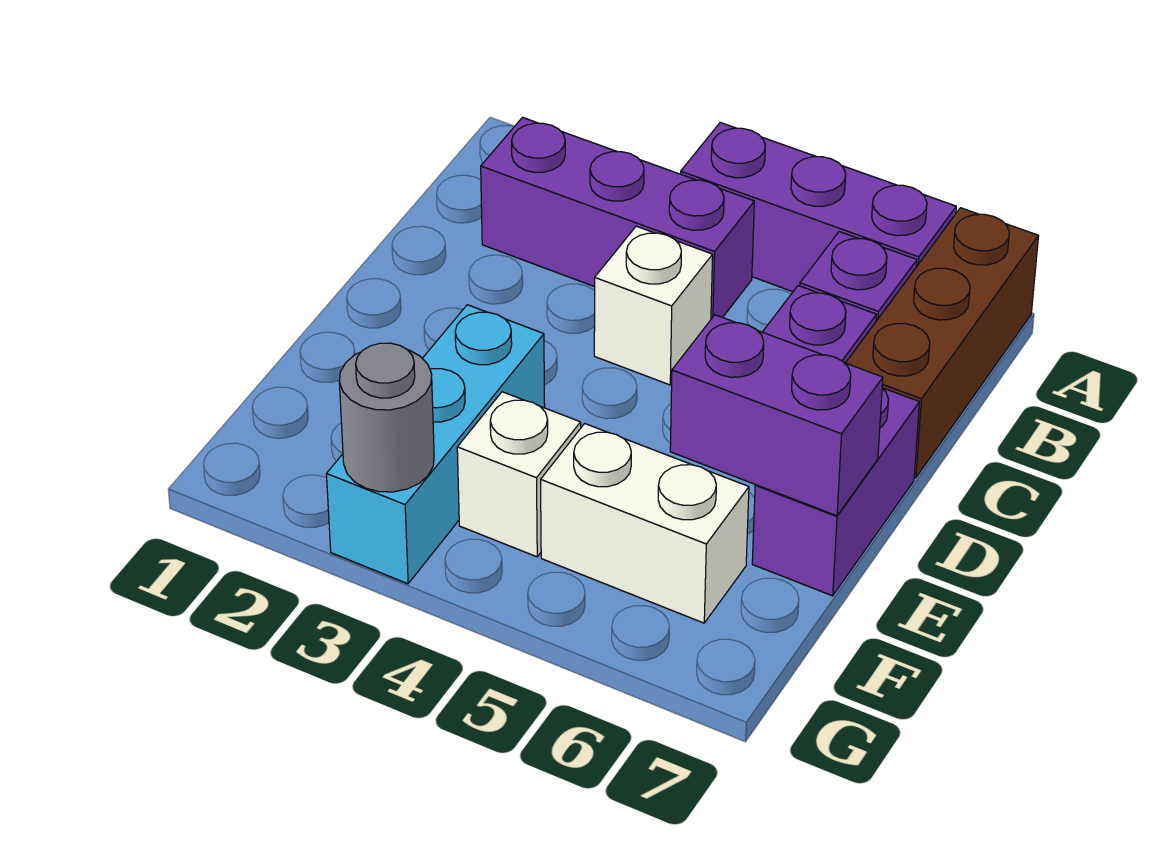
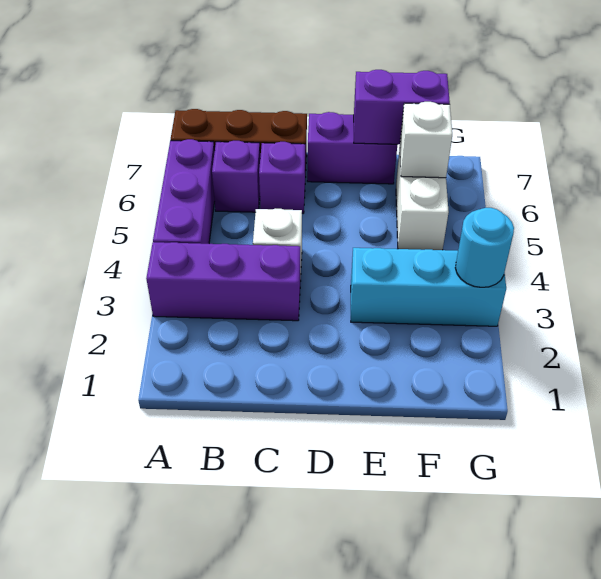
purple brick B2:B4 level 1 -> purple brick A3:C3 level 1
purple brick E6:E7 level 2 -> purple brick E7:F7 level 2
white brick F4 level 1 -> white brick F6 level 2
grey round brick G3 level 2 -> cyan round brick G3 level 2

